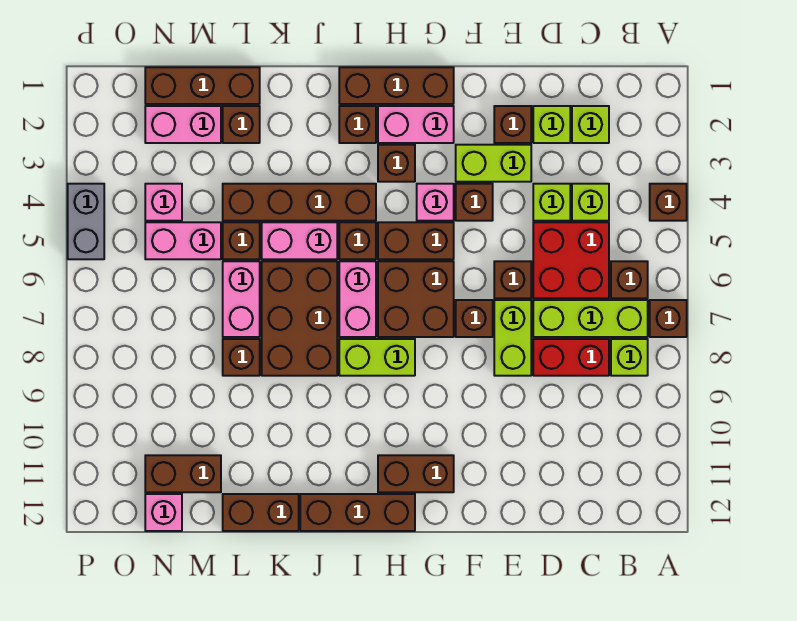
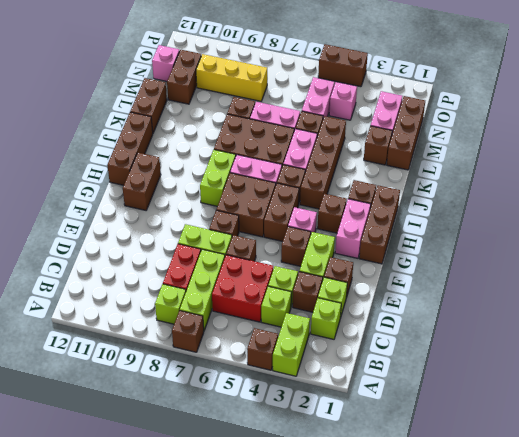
none -> lime brick A3:B3 level 1
brown brick B6 level 1 -> brown brick D3 level 1
none -> yellow brick N8:N10 level 1
grey brick P4:P5 level 1 -> brown brick P4:P5 level 1

